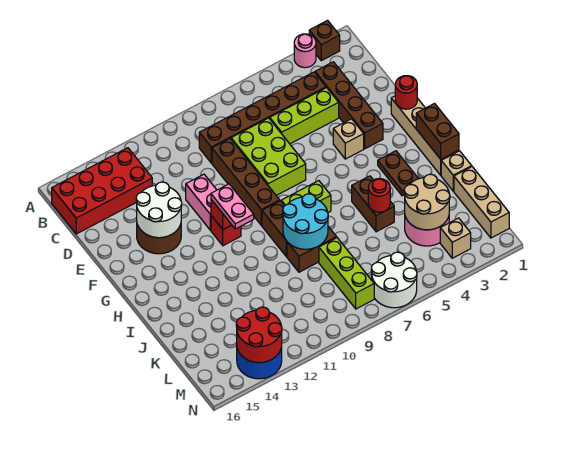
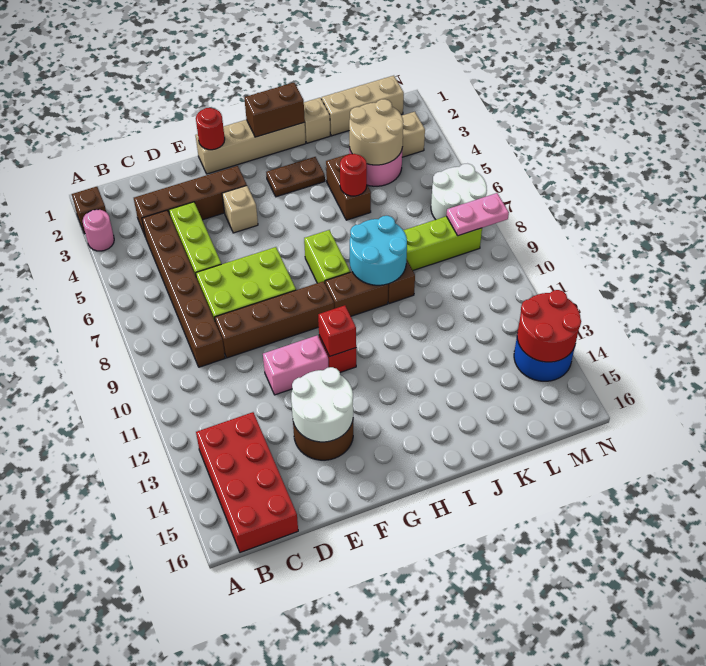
pink plate G11:H11 level 3 -> pink plate M8:N8 level 2
brown brick I5:J5 level 1 -> brown brick J4:J5 level 1

